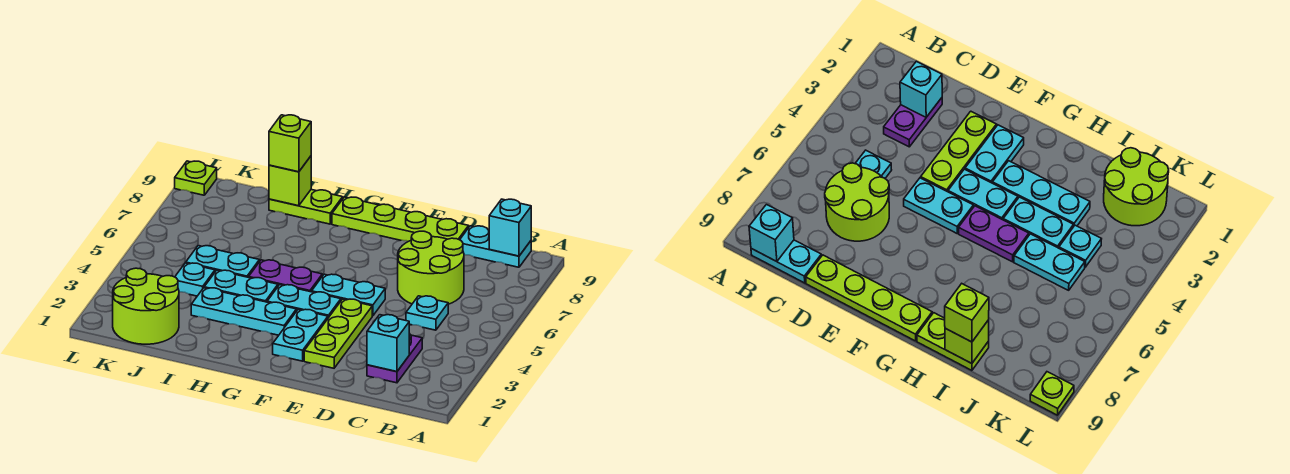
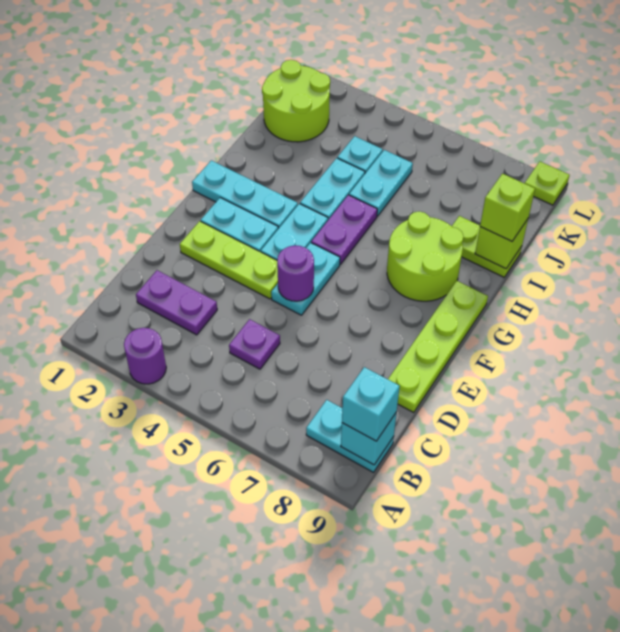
none -> purple round brick A3 level 1
cyan plate B9:C9 level 1 -> cyan plate B8:B9 level 1
cyan brick C2 level 2 -> cyan brick B9 level 3
cyan plate C5 level 1 -> purple plate C5 level 1
lime round brick C6:D7 level 1 -> lime round brick G7:H8 level 1
none -> purple round brick E5 level 2
cyan plate G3:I3 level 1 -> cyan plate G1:G3 level 1
lime plate H9:I9 level 1 -> lime plate I8:I9 level 1

